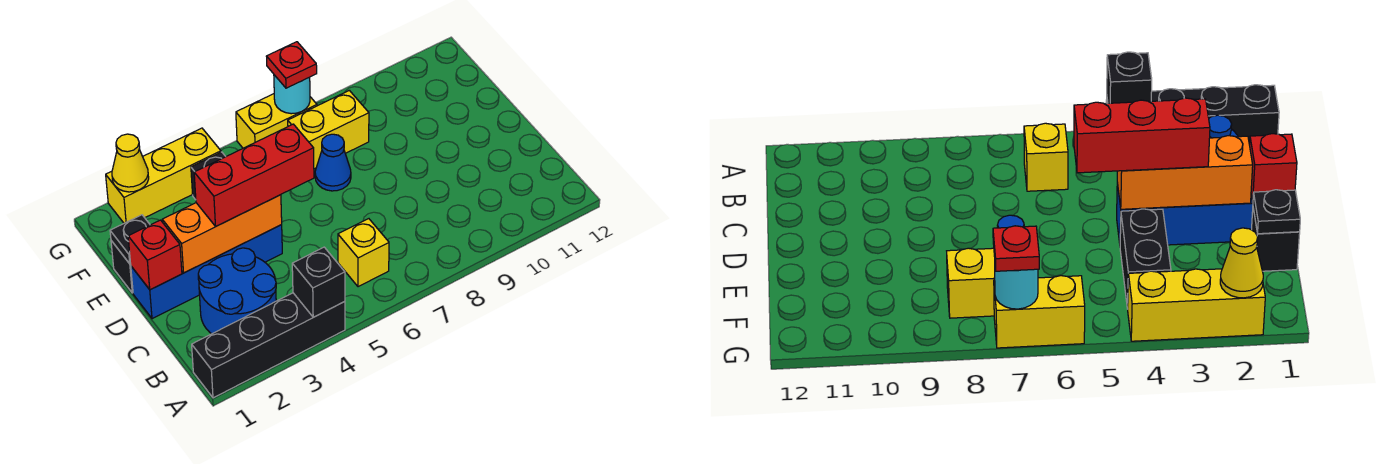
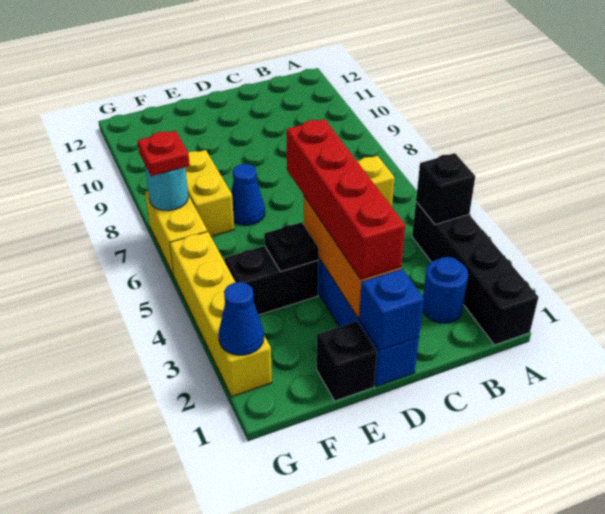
blue round brick B2:C3 level 1 -> blue round brick B2 level 1
red brick D1 level 2 -> blue brick D1 level 2
red brick D3:D5 level 3 -> red brick D2:D5 level 3
black plate E1 level 2 -> black plate E4 level 2
yellow brick G2:G4 level 1 -> yellow brick G2:G5 level 1
yellow cone G2 level 2 -> blue cone G2 level 2

